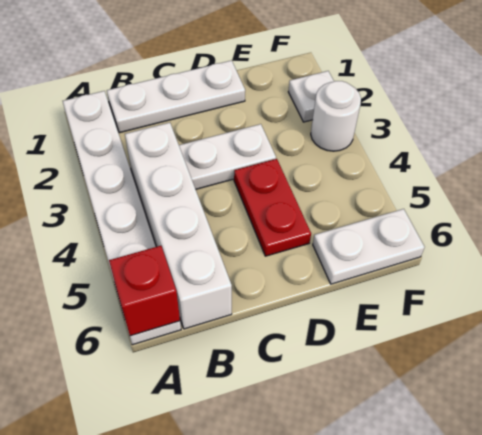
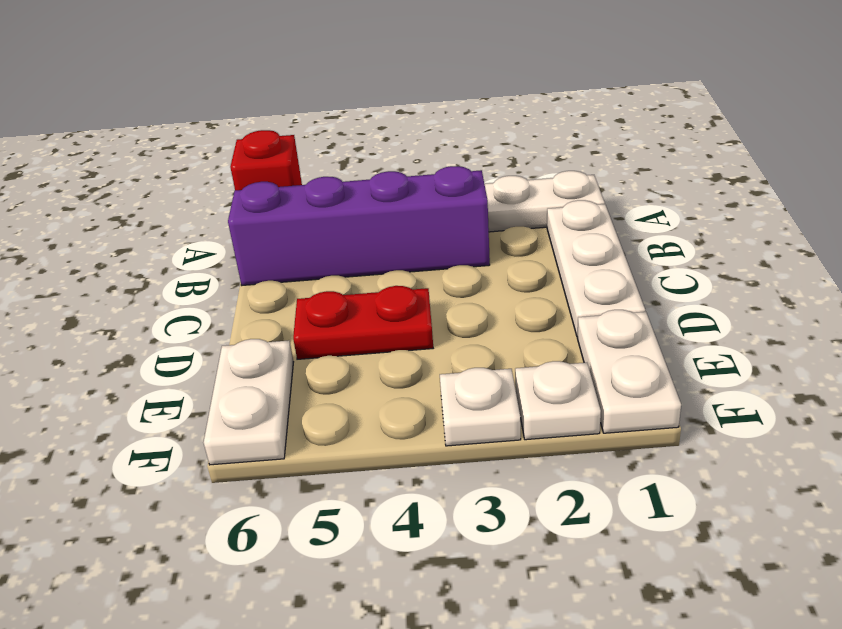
white brick B3:B6 level 1 -> purple brick B3:B6 level 1
white plate C3:D3 level 1 -> white plate E1:F1 level 1
white round brick F3 level 1 -> white plate F3 level 1

